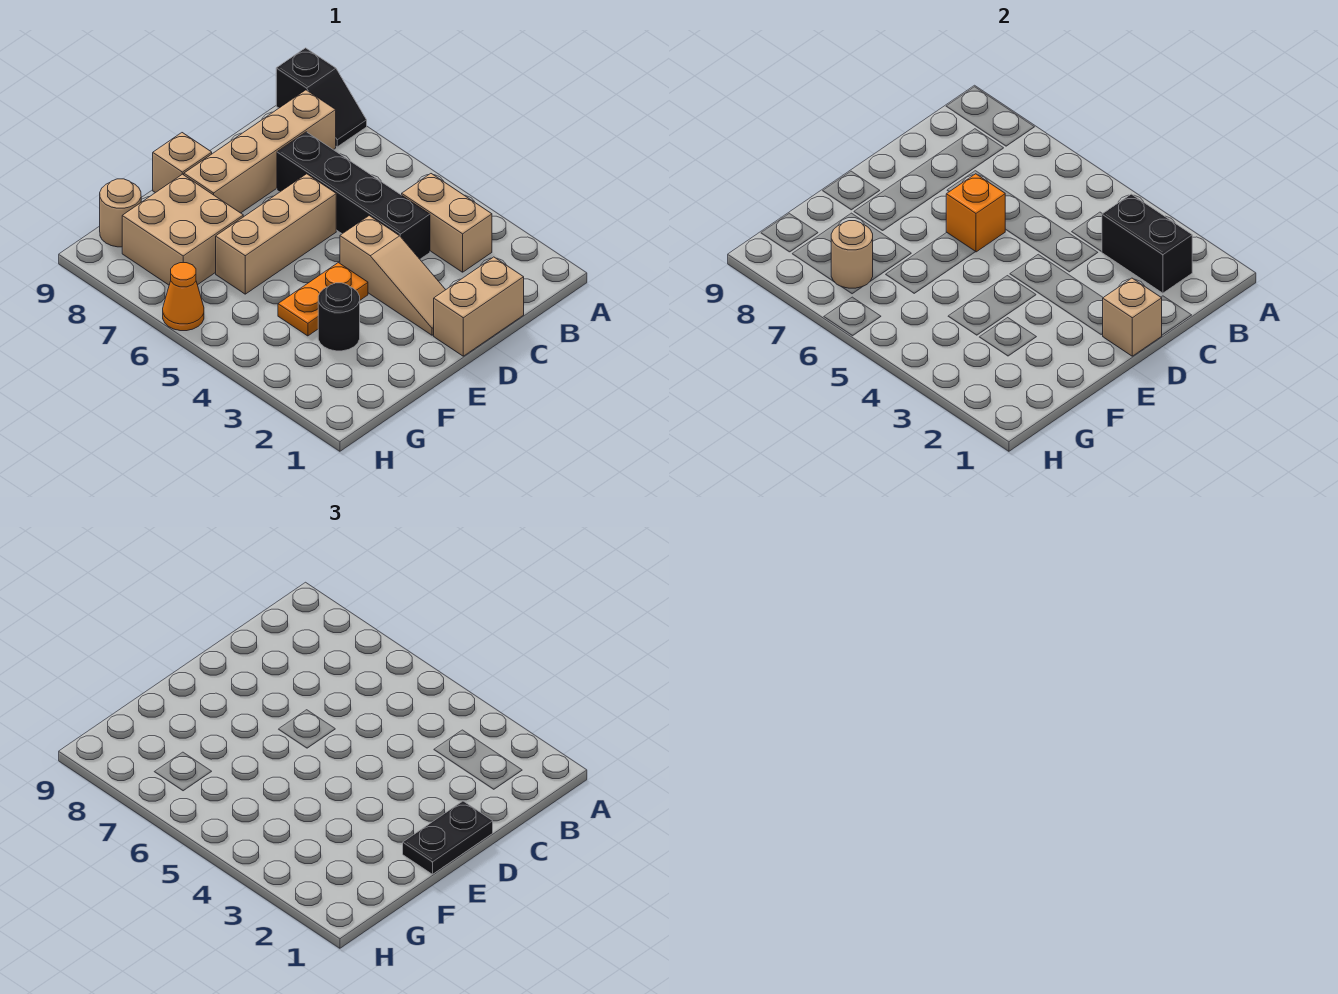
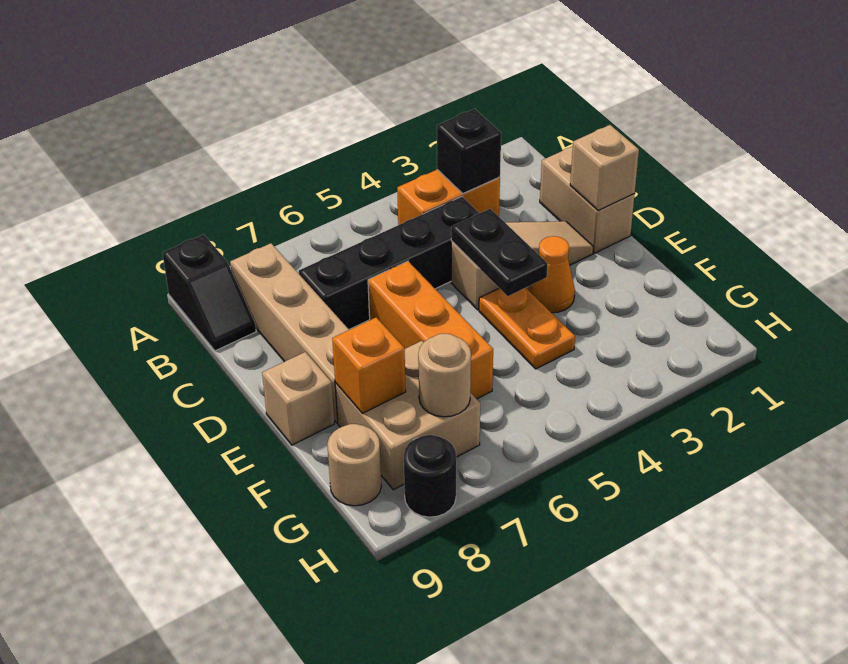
black slope A8:A9 level 1 top 9 -> black slope A9:B9 level 1 top A
black brick B2:B3 level 2 -> black brick B3 level 2
tan brick B3:B4 level 1 -> orange brick B3:B4 level 1
black plate D1:E1 level 3 -> black plate D4:E4 level 2
tan brick D6:F6 level 1 -> orange brick D6:F6 level 1
orange brick D6 level 2 -> orange brick F8 level 2
black round brick F3 level 1 -> black round brick H8 level 1
orange cone H6 level 1 -> orange cone E3 level 1

